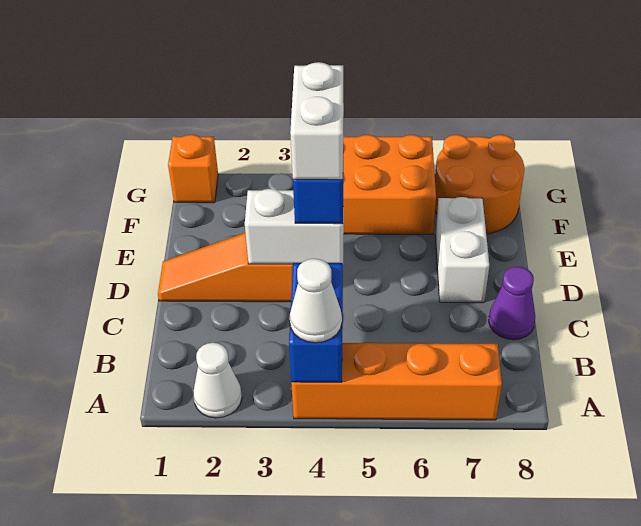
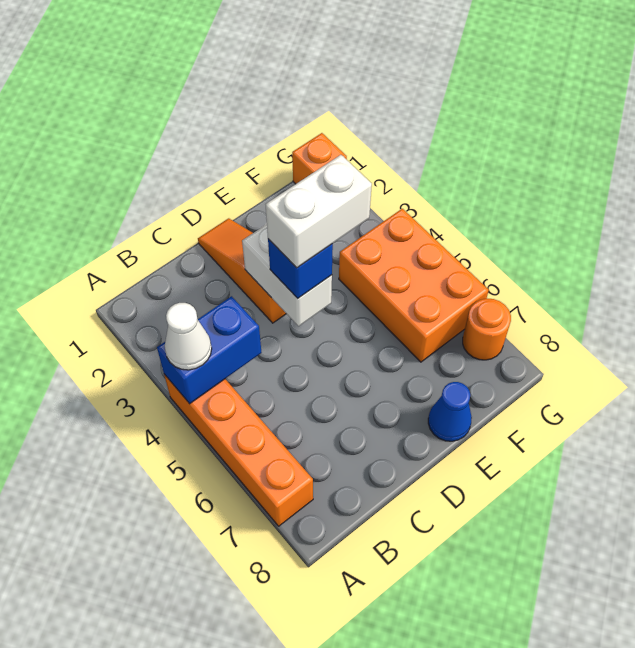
white cone A2 level 1 -> none
purple cone C8 level 1 -> none
white brick D7:E7 level 1 -> none
none -> blue cone E8 level 1
orange round brick F7:G8 level 1 -> orange round brick G7 level 1

